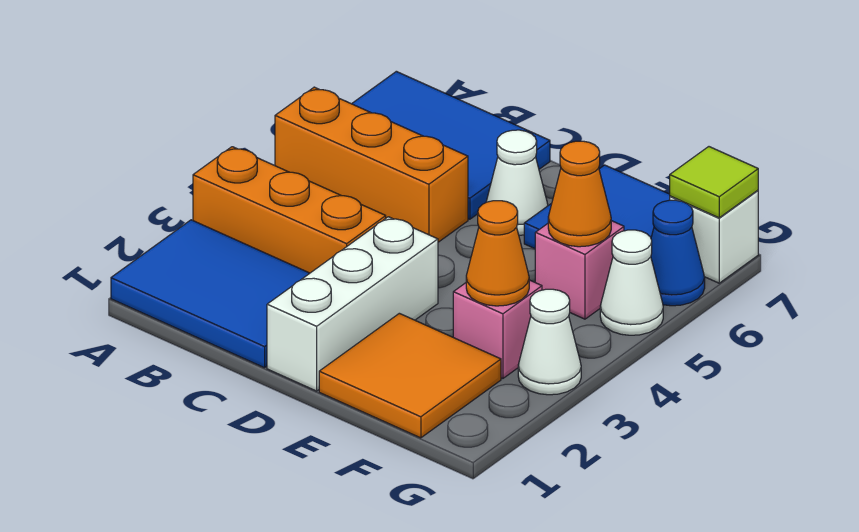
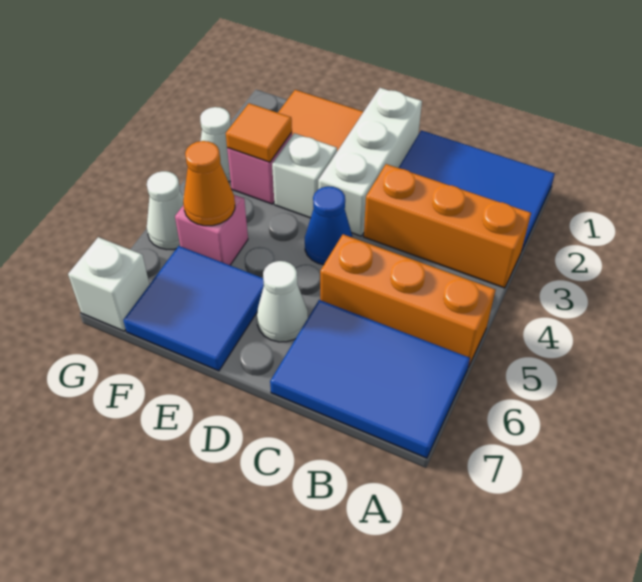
none -> white brick E3 level 1
orange cone F3 level 2 -> orange tile F3 level 2
blue cone G6 level 1 -> blue cone D4 level 1
lime tile G7 level 2 -> none

